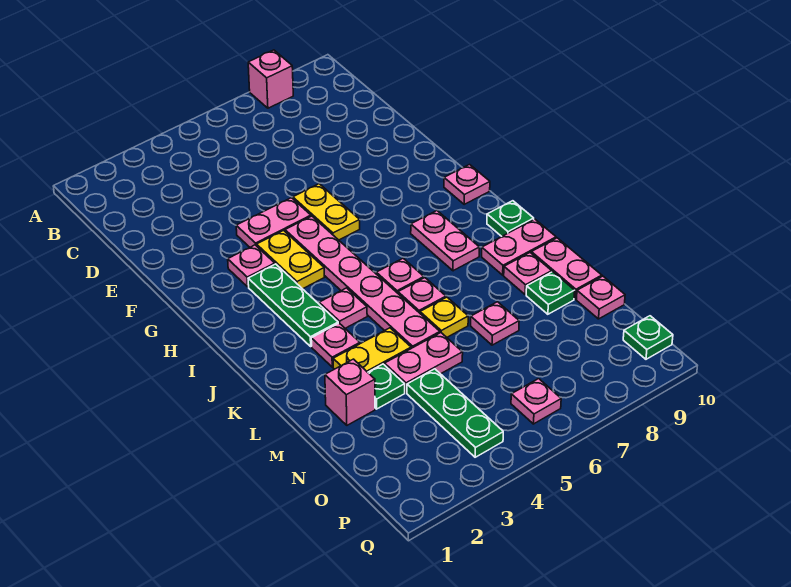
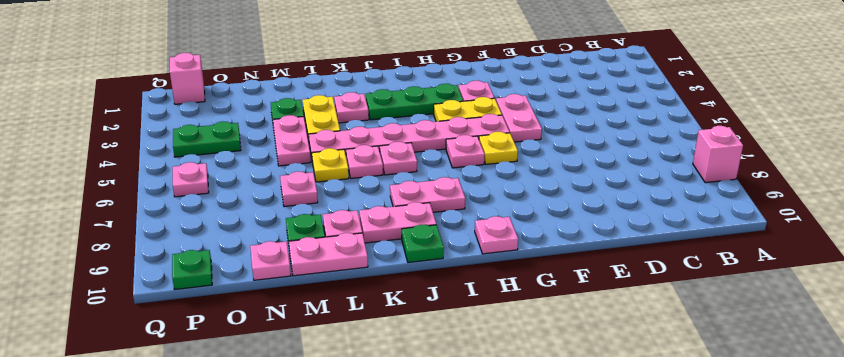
yellow plate F6:G6 level 1 -> yellow plate G6 level 1
pink plate J4 level 1 -> pink plate H6 level 1
pink plate K9:K10 level 1 -> pink plate J9:K9 level 1
pink brick M2 level 1 -> pink brick P1 level 1
green plate N4:P4 level 1 -> green plate O4:P4 level 1

